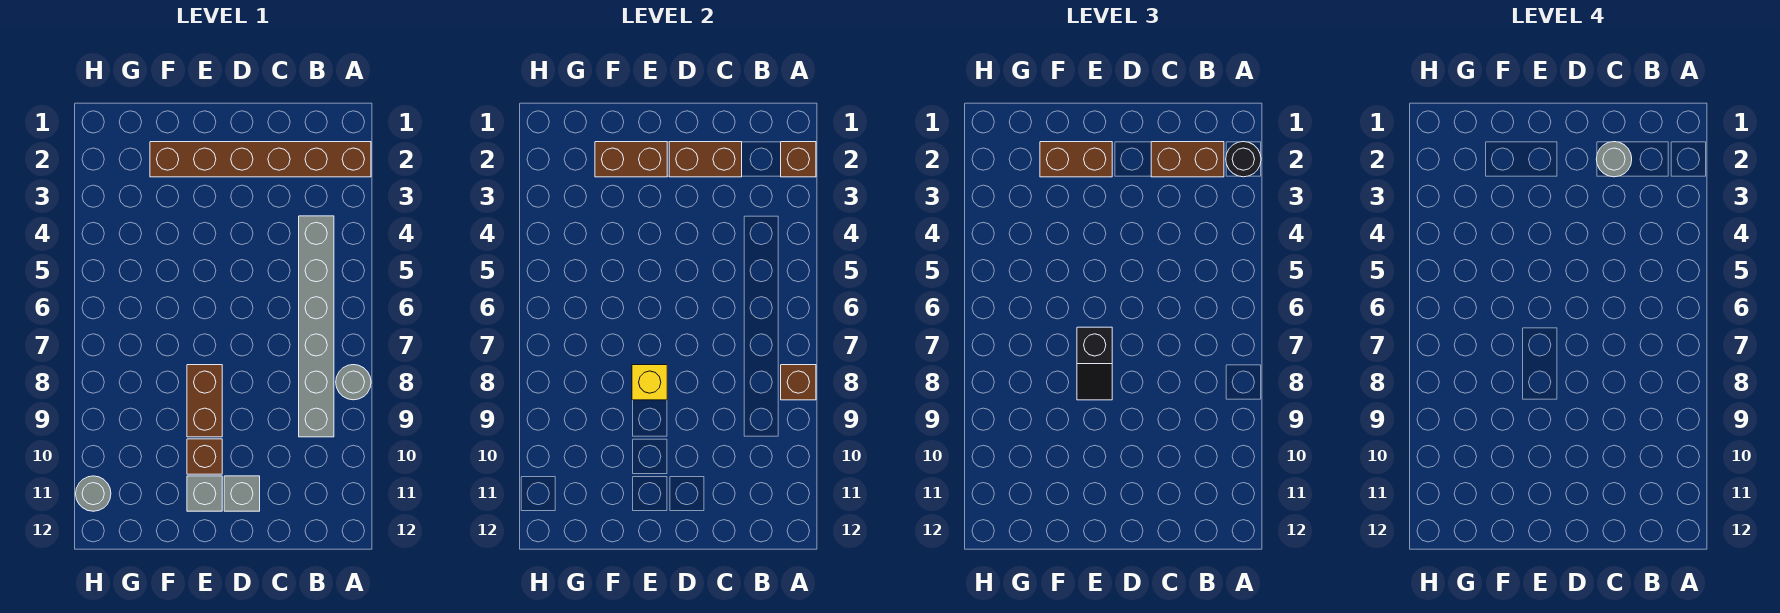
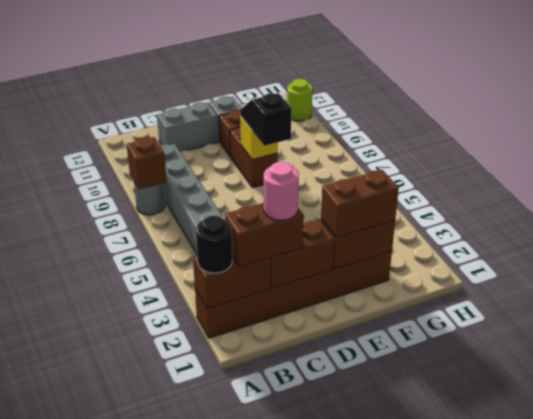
brown brick A2 level 2 -> brown brick A2:B2 level 2
grey round brick C2 level 4 -> pink round brick C2 level 4
grey brick D11 level 1 -> grey brick C11:D11 level 1
grey round brick H11 level 1 -> lime round brick H11 level 1

